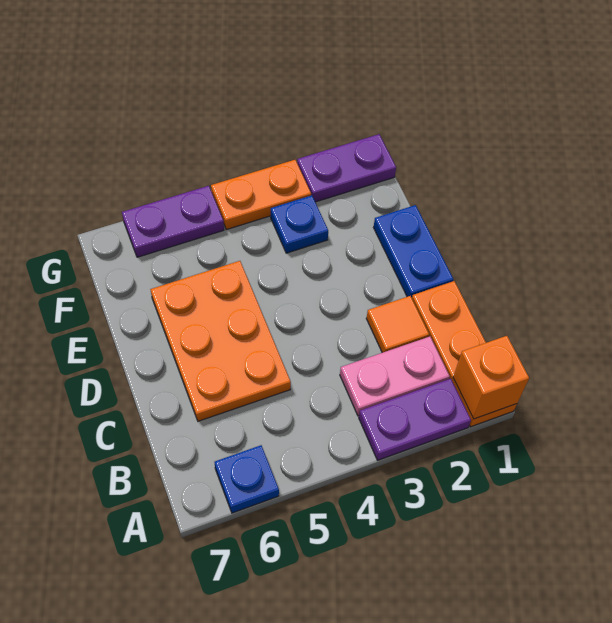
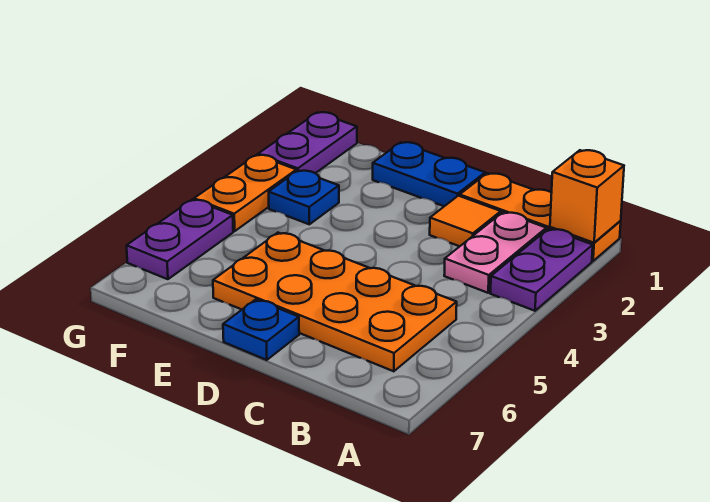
blue plate A6 level 1 -> blue plate D7 level 1
orange plate C5:E6 level 1 -> orange plate B5:E6 level 1

